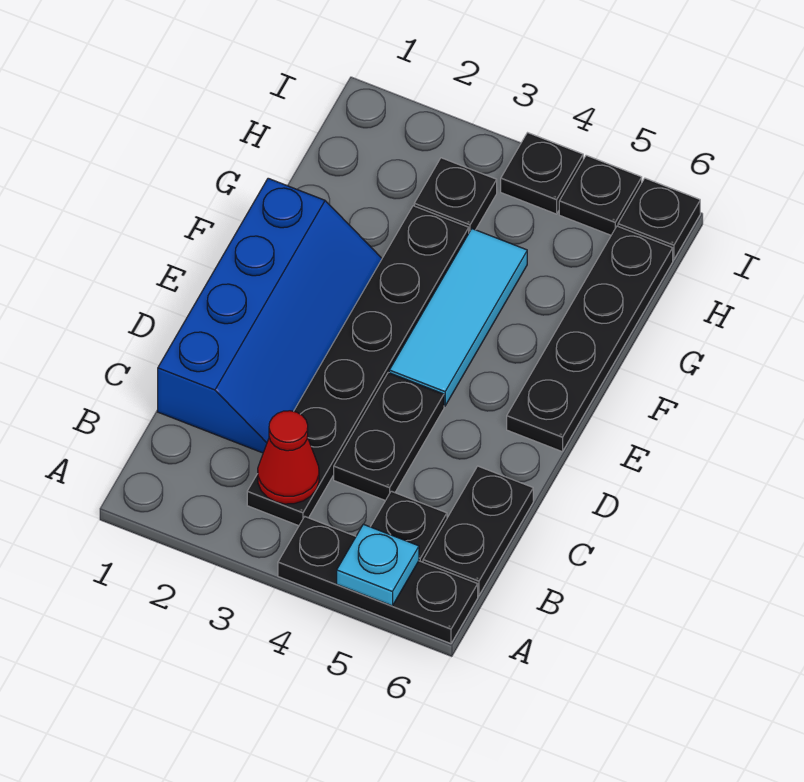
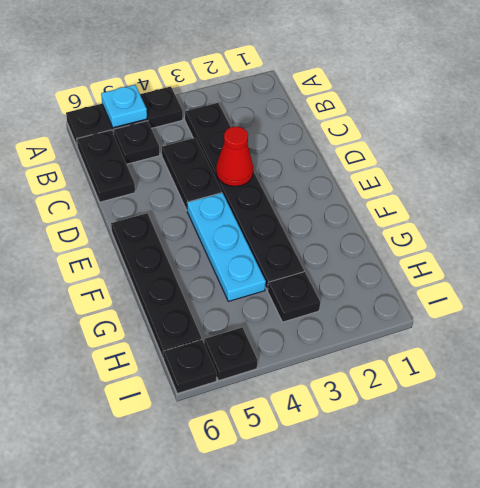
red cone B3 level 2 -> red cone D3 level 2
blue slope C1:F2 level 1 top 1 -> none
cyan tile E4:G4 level 1 -> cyan plate E4:G4 level 1
black plate I4 level 1 -> none

